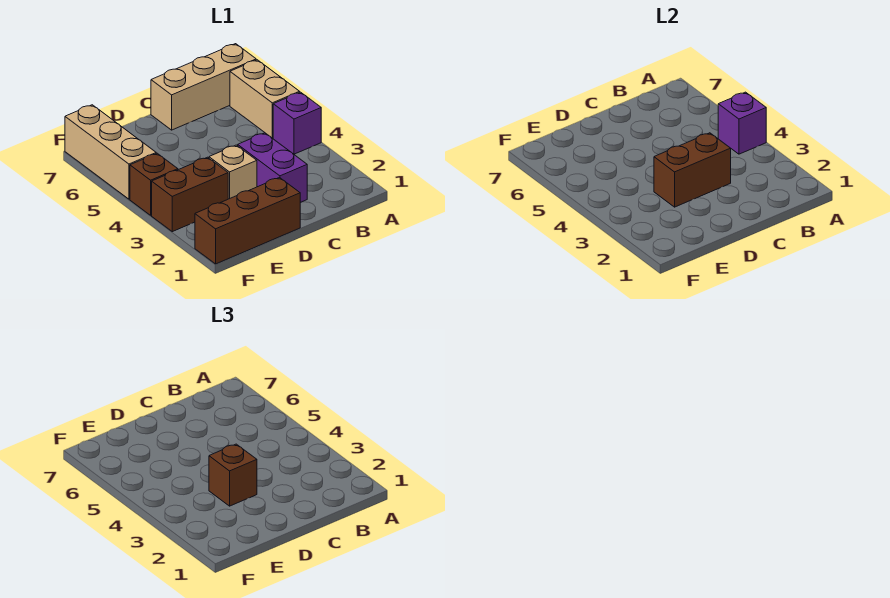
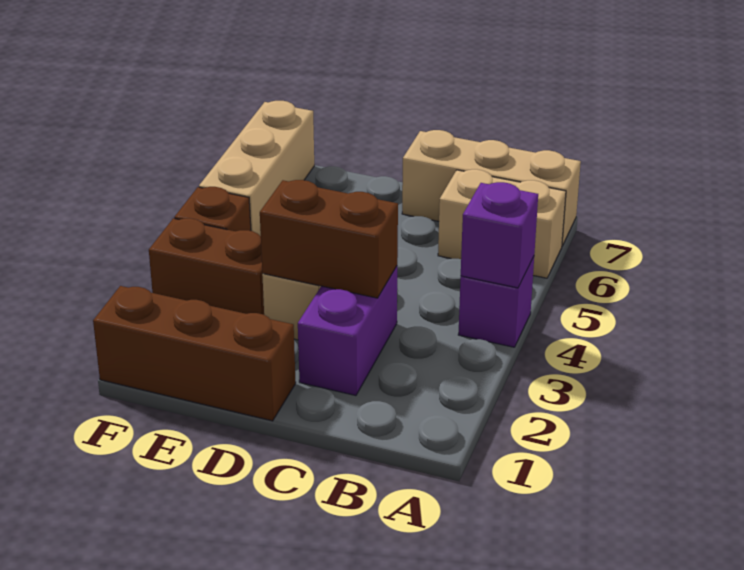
tan brick A5:A6 level 1 -> tan brick A6:B6 level 1
brown brick D3 level 3 -> none

